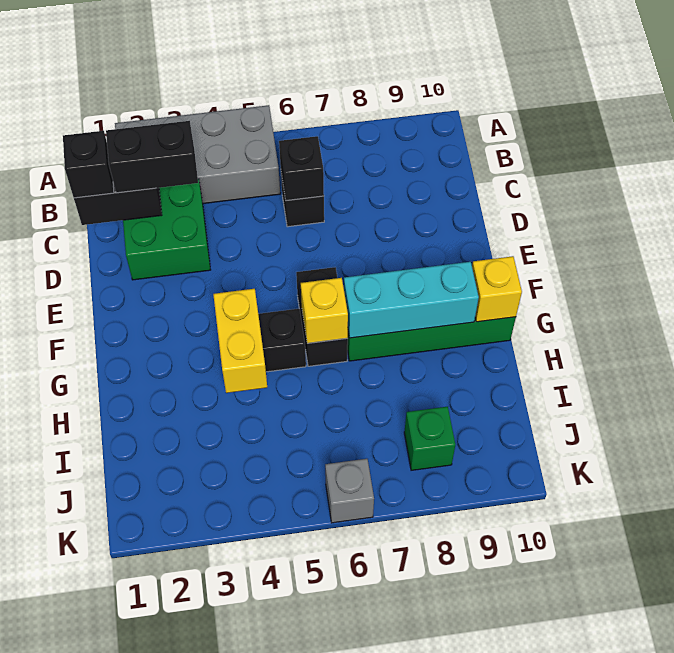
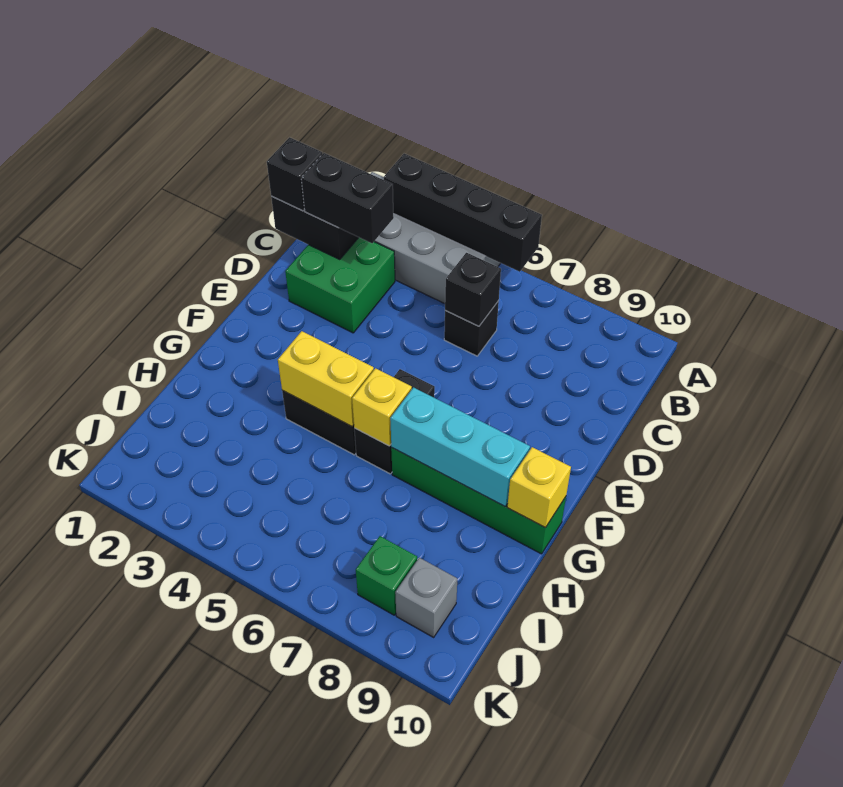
none -> black brick A3:A6 level 2
yellow brick G4:H4 level 2 -> yellow brick G4:G5 level 2
grey brick K6 level 1 -> grey brick J9 level 1

